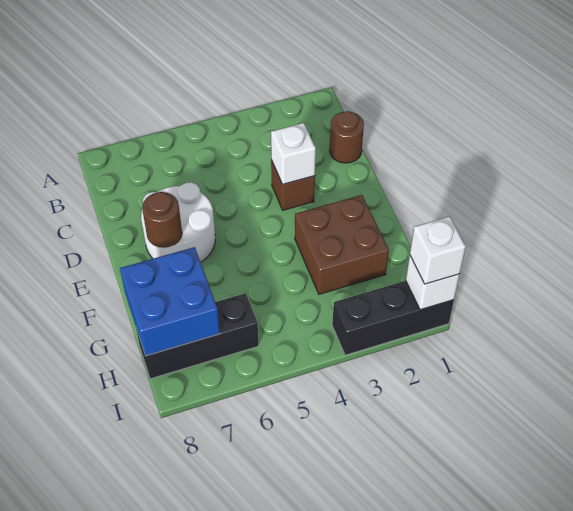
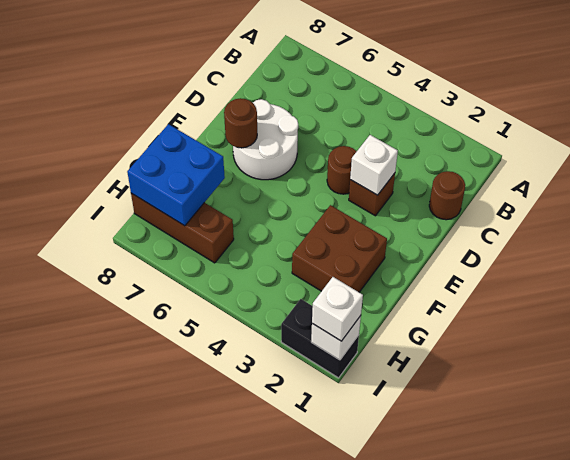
none -> brown round brick D4 level 1
black brick H6:H8 level 1 -> brown brick H6:H8 level 1
black brick I1:I3 level 1 -> black brick I1:I2 level 1

